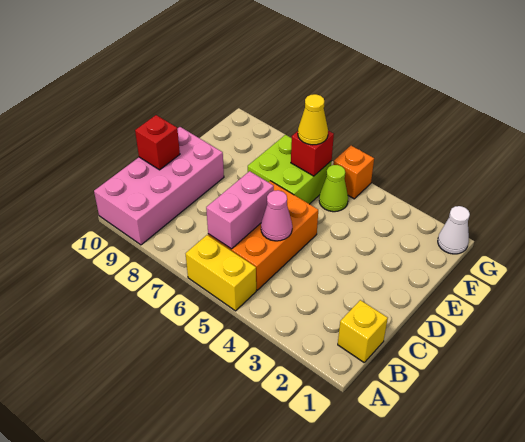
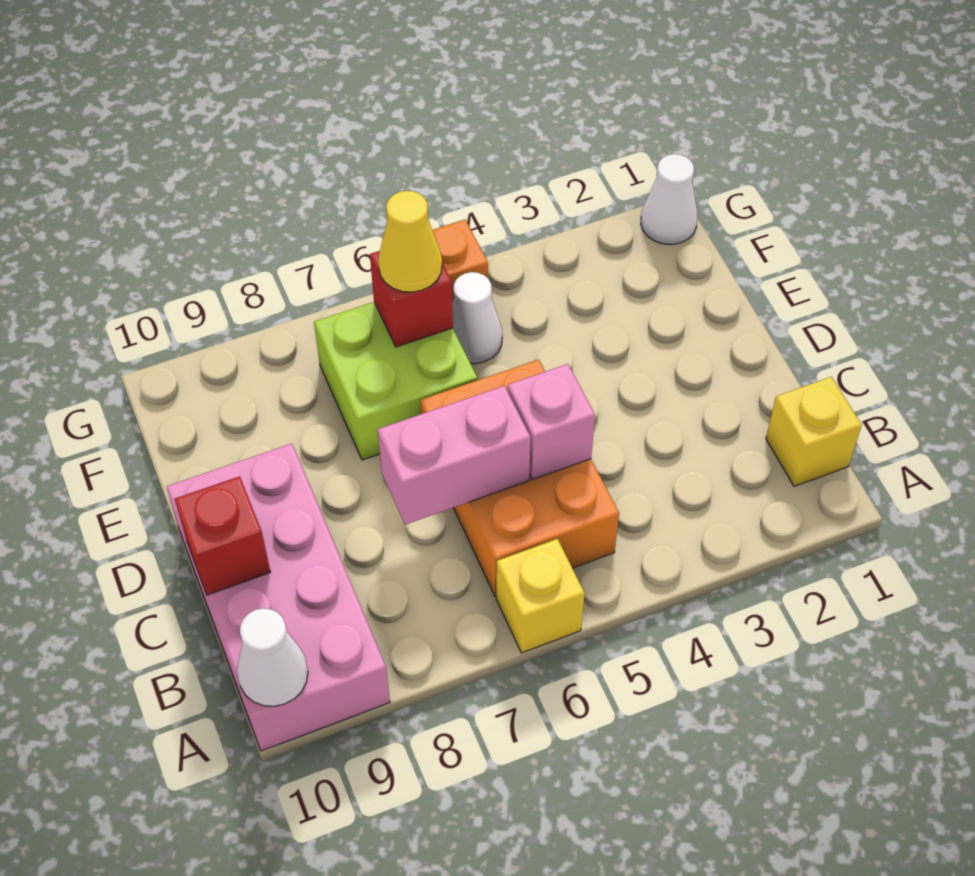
yellow brick A5:A6 level 1 -> yellow brick A6 level 1
none -> white cone A10 level 2
pink brick B6:C6 level 2 -> pink brick C6:C7 level 2
pink cone C5 level 2 -> pink brick C5 level 2
lime cone F5 level 1 -> white cone F5 level 1

